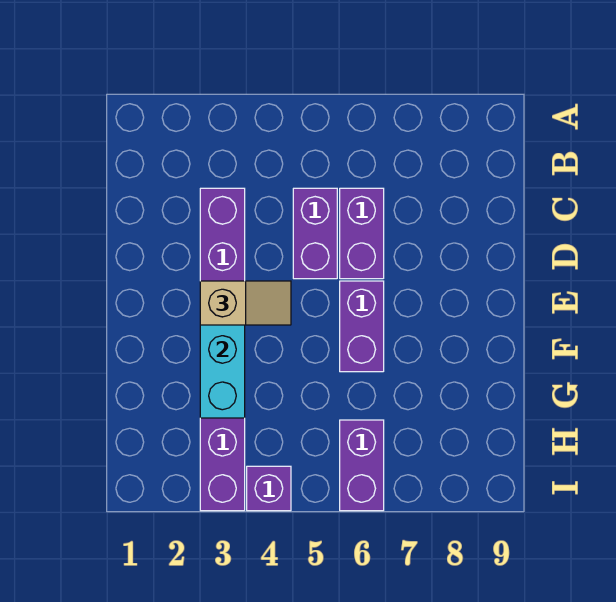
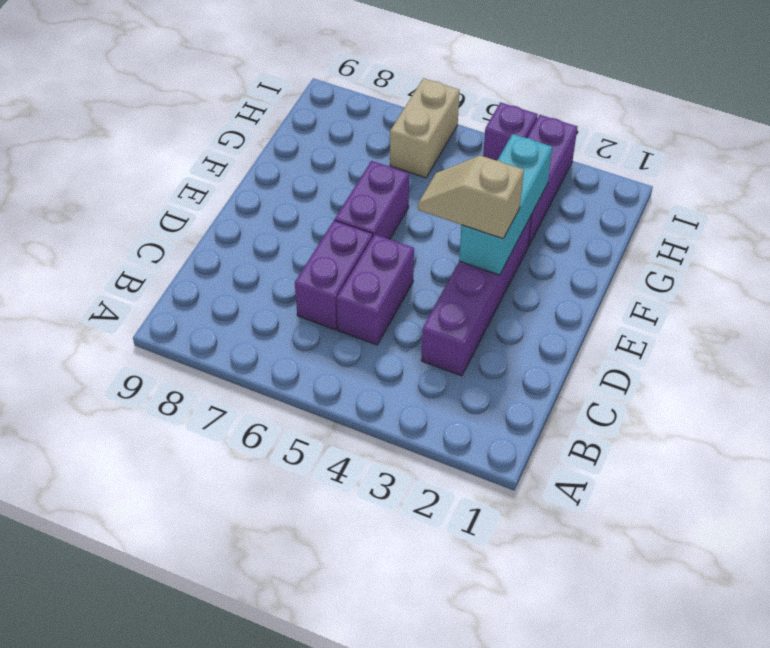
purple brick H6:I6 level 1 -> tan brick H6:I6 level 1

